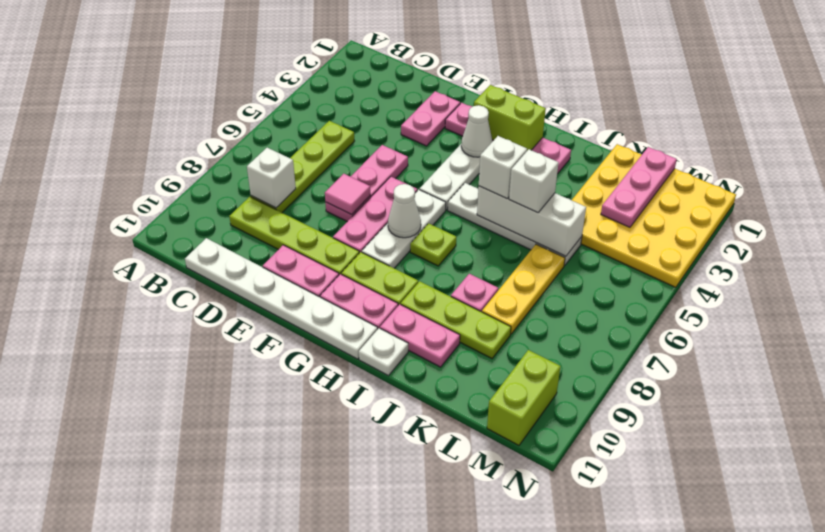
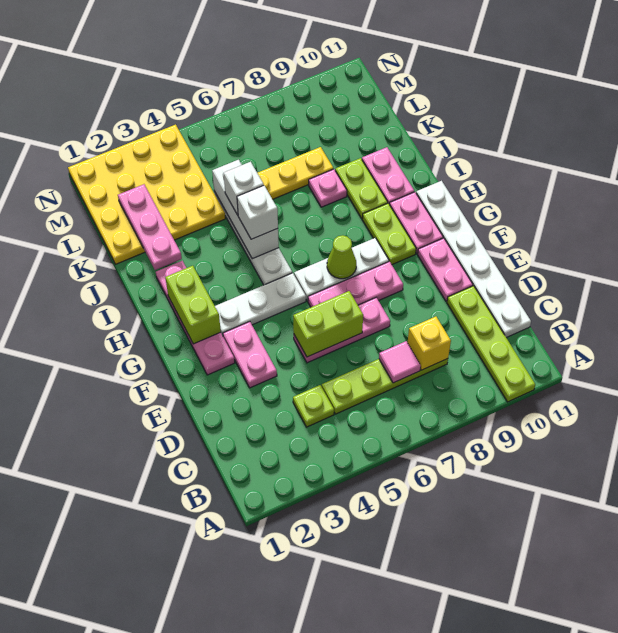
white brick C8 level 2 -> yellow brick C8 level 2
lime plate C9:F9 level 1 -> lime plate A10:D10 level 1
pink plate E2:E3 level 1 -> pink plate E3:F3 level 1
pink tile E7 level 2 -> pink tile C7 level 2
white cone G3 level 2 -> none
white cone G7 level 2 -> lime cone G7 level 2
lime plate H7 level 1 -> lime plate C4 level 1
lime plate I9:K9 level 1 -> lime plate I9:J9 level 1
white plate I11 level 1 -> none
pink plate L1:L3 level 2 -> pink plate J2:L2 level 2
lime brick M10:M11 level 1 -> lime brick E5:E6 level 2

